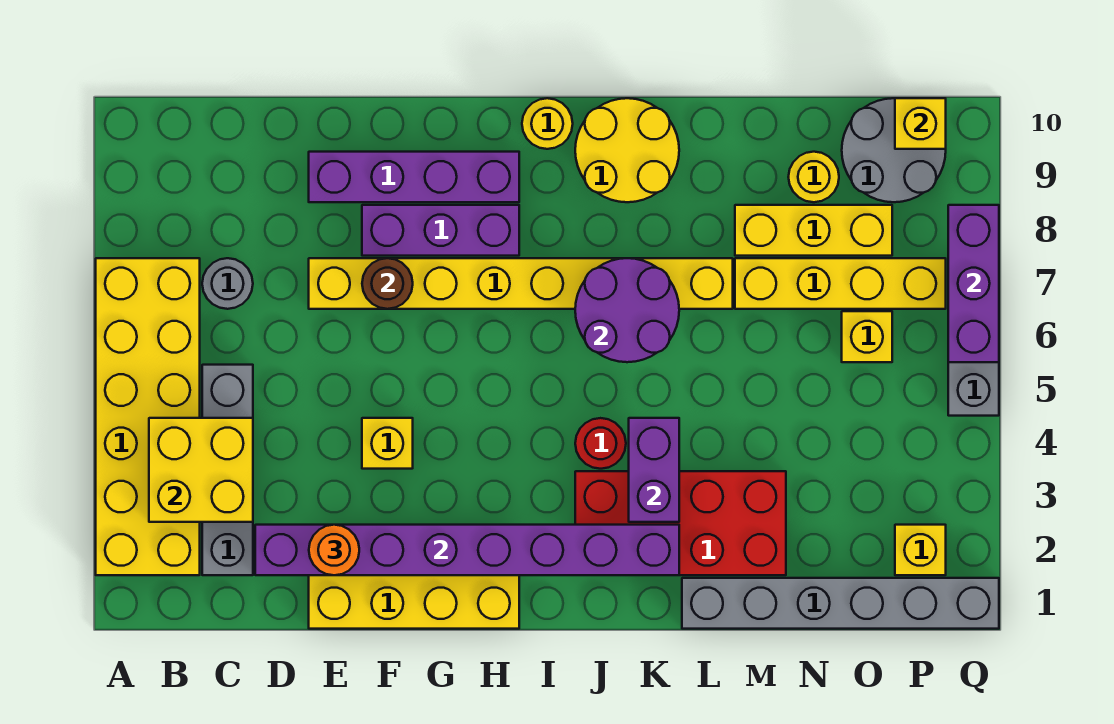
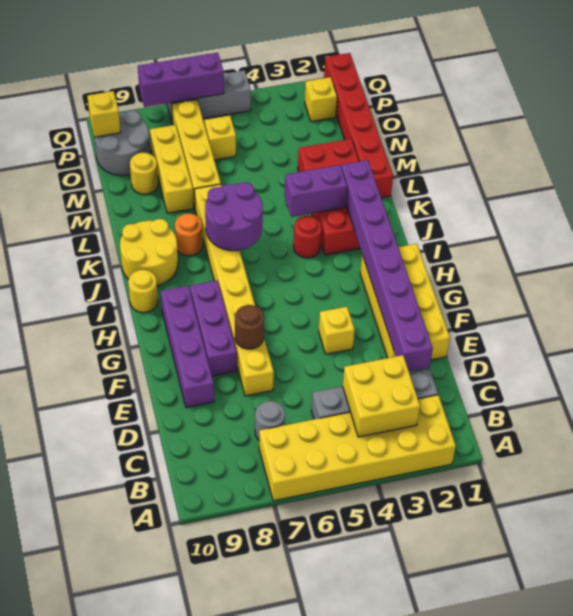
orange round brick E2 level 3 -> orange round brick K8 level 1
grey brick L1:Q1 level 1 -> red brick L1:Q1 level 1

